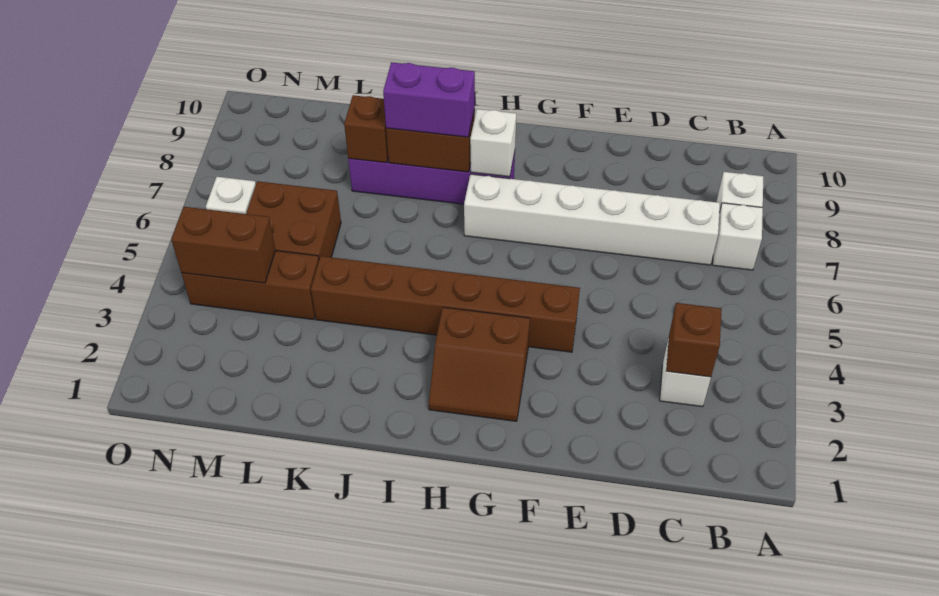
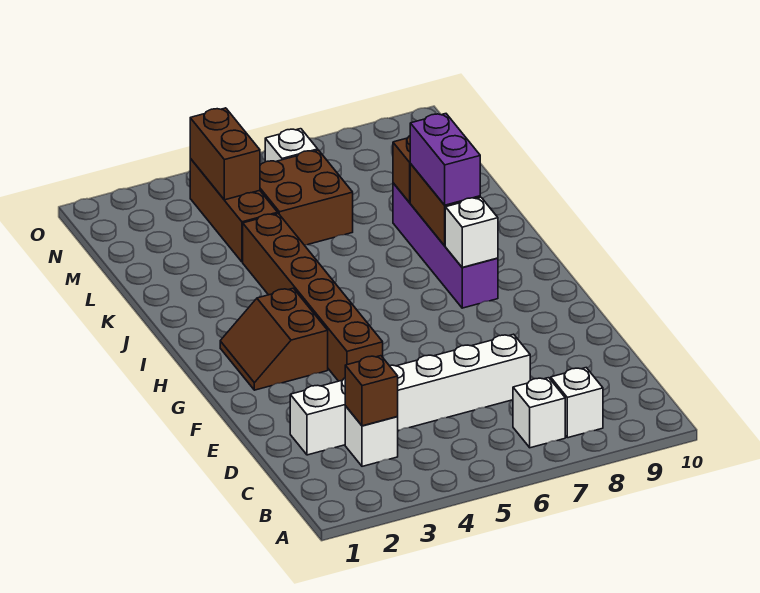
white brick C7:H7 level 1 -> white brick D2:D7 level 1

